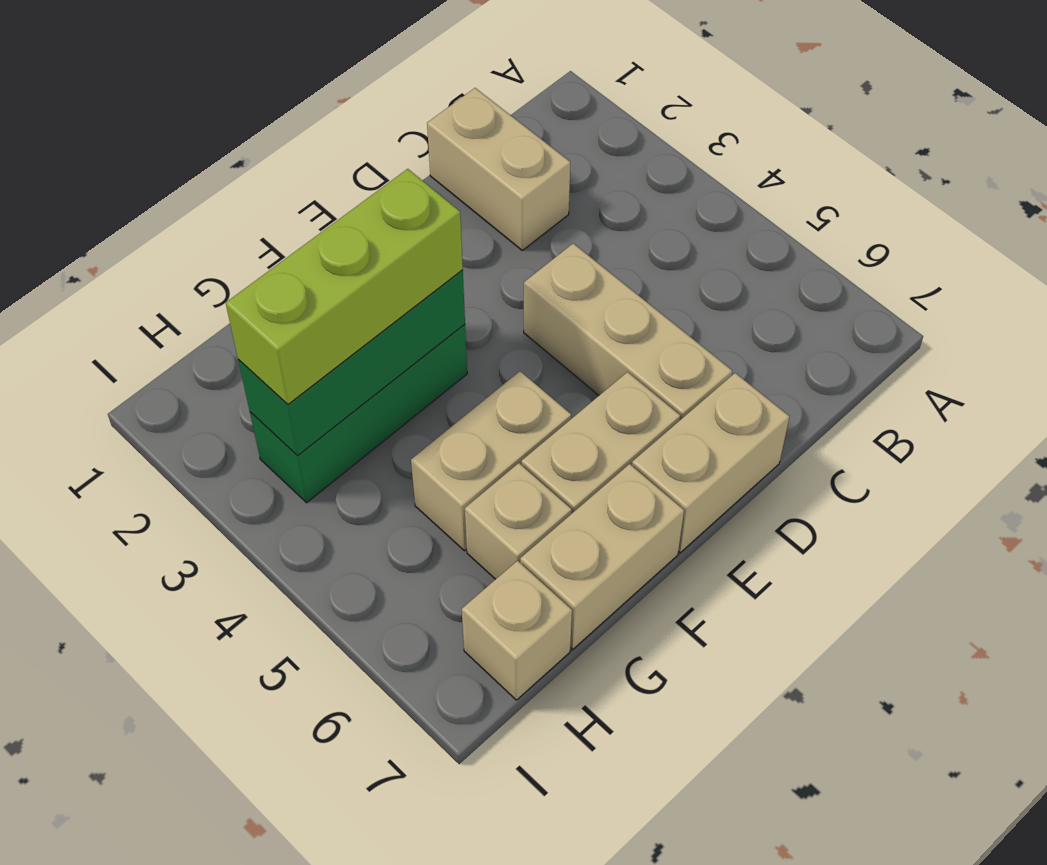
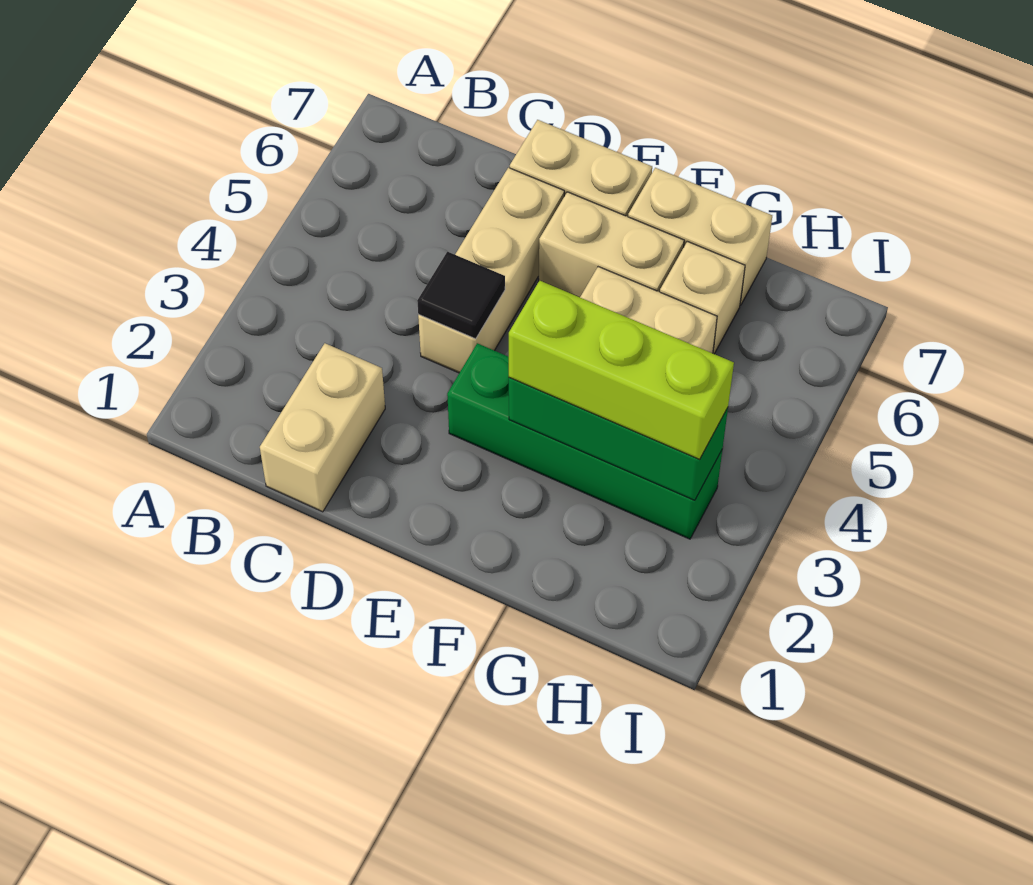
none -> black tile D4 level 2
green brick F3:H3 level 1 -> green brick E3:H3 level 1
tan brick H7 level 1 -> none

